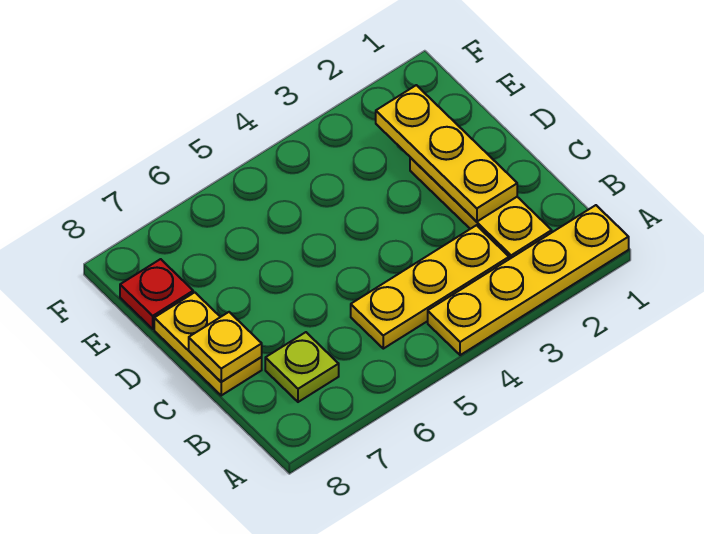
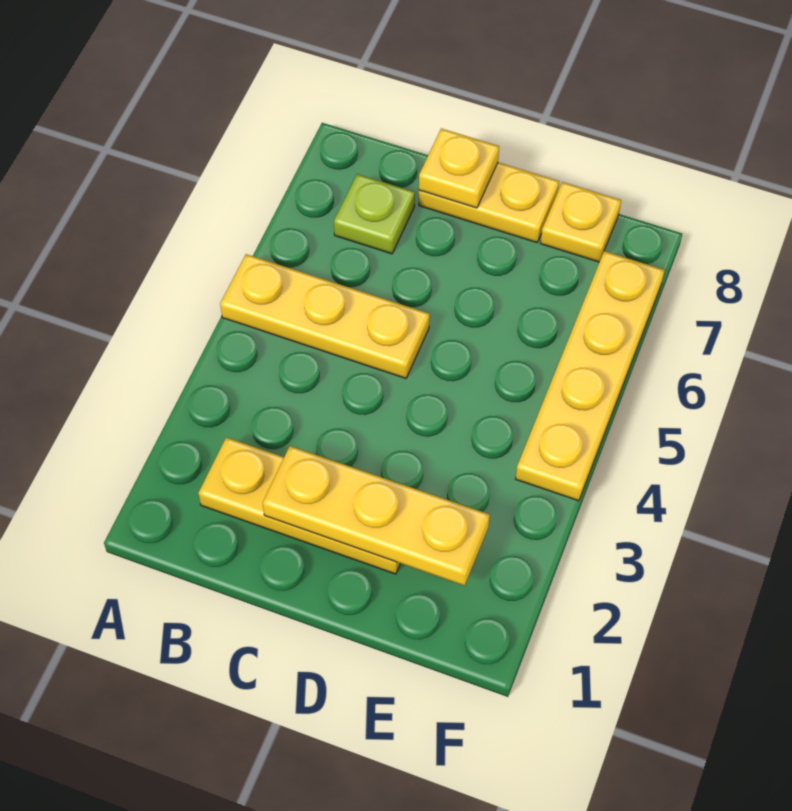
yellow plate A1:A4 level 1 -> yellow plate F4:F7 level 1
yellow plate B3:B5 level 1 -> yellow plate A5:C5 level 1
red plate E8 level 1 -> yellow plate E8 level 1

